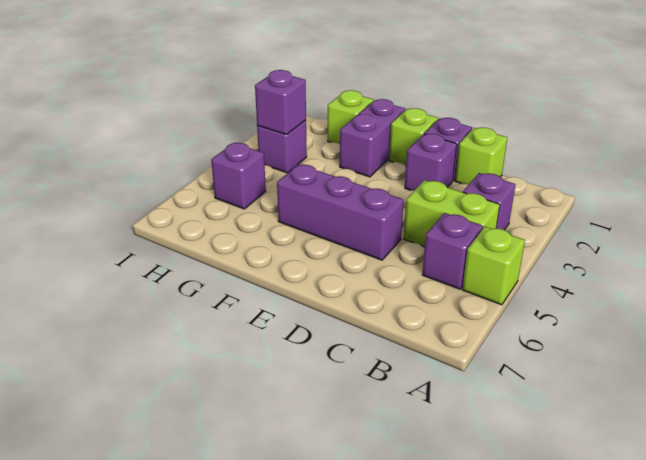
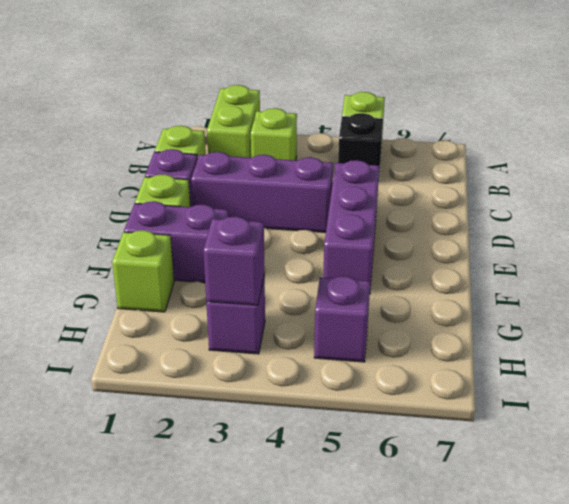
purple brick B3 level 1 -> lime brick B3 level 1
lime brick B4:C4 level 1 -> lime brick A2:B2 level 1
purple brick B5 level 1 -> black brick B5 level 1
purple brick D2 level 1 -> purple brick D2:D4 level 1

